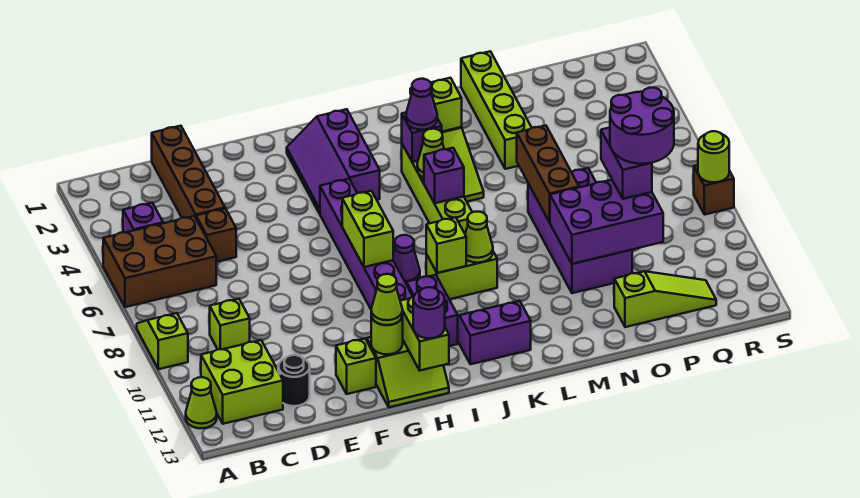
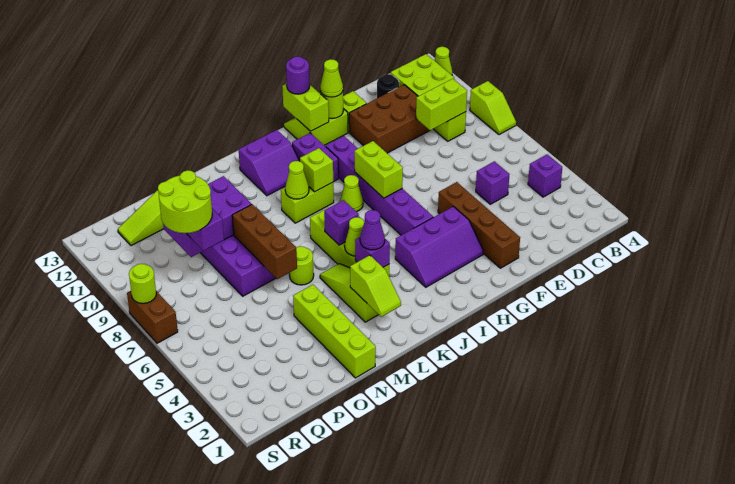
brown brick A5:C6 level 1 -> brown brick D10:F11 level 1
none -> lime brick C9:D9 level 2
brown brick D1:D4 level 1 -> brown brick F2:F5 level 1
brown brick D5 level 1 -> purple brick D5 level 1
purple slope H2:I4 level 1 top I -> purple slope G3:I4 level 1 top 4
purple cone I8 level 1 -> lime cone I8 level 1
none -> lime round brick M6 level 1
purple round brick P8:Q9 level 4 -> lime round brick P8:Q9 level 4
brown brick S8 level 1 -> brown brick S7:S8 level 1

